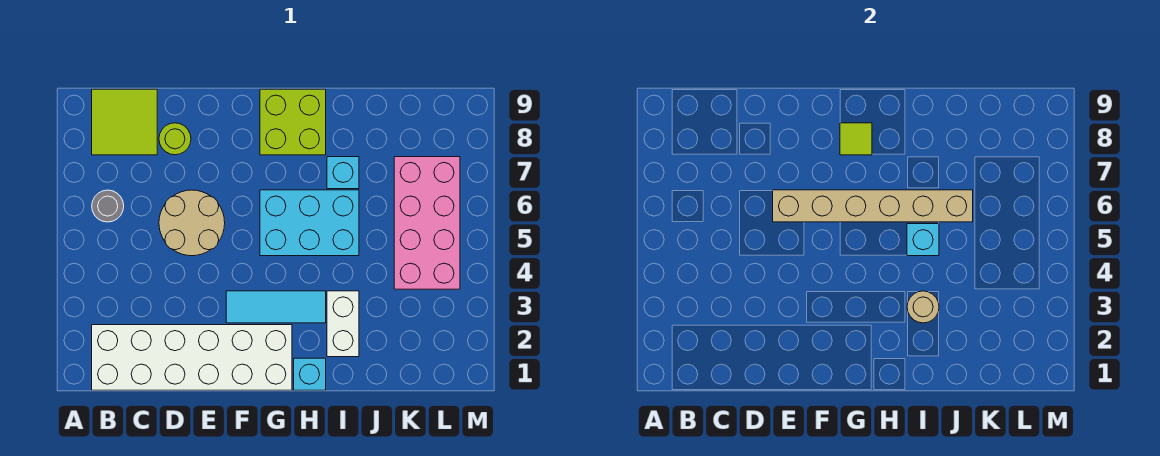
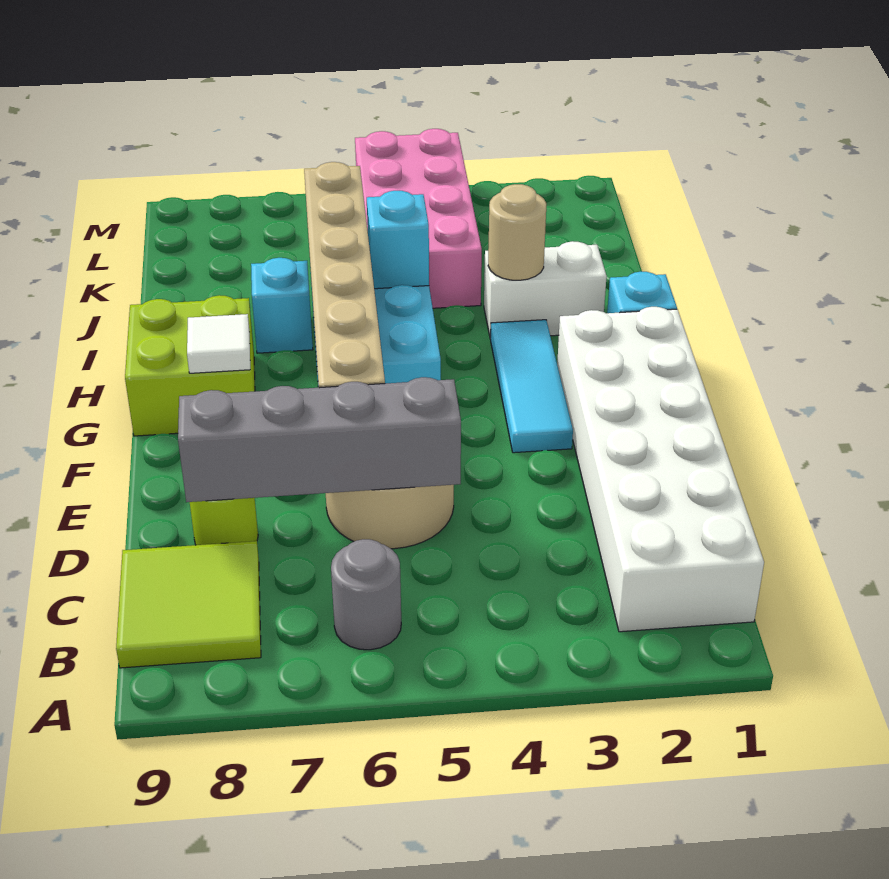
none -> grey brick D5:D8 level 2
lime tile G8 level 2 -> white tile G8 level 2
pink brick K4:L7 level 1 -> pink brick J4:M5 level 1

